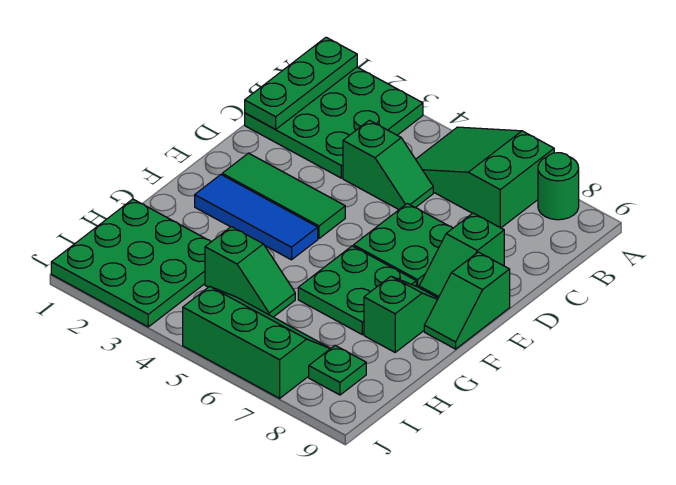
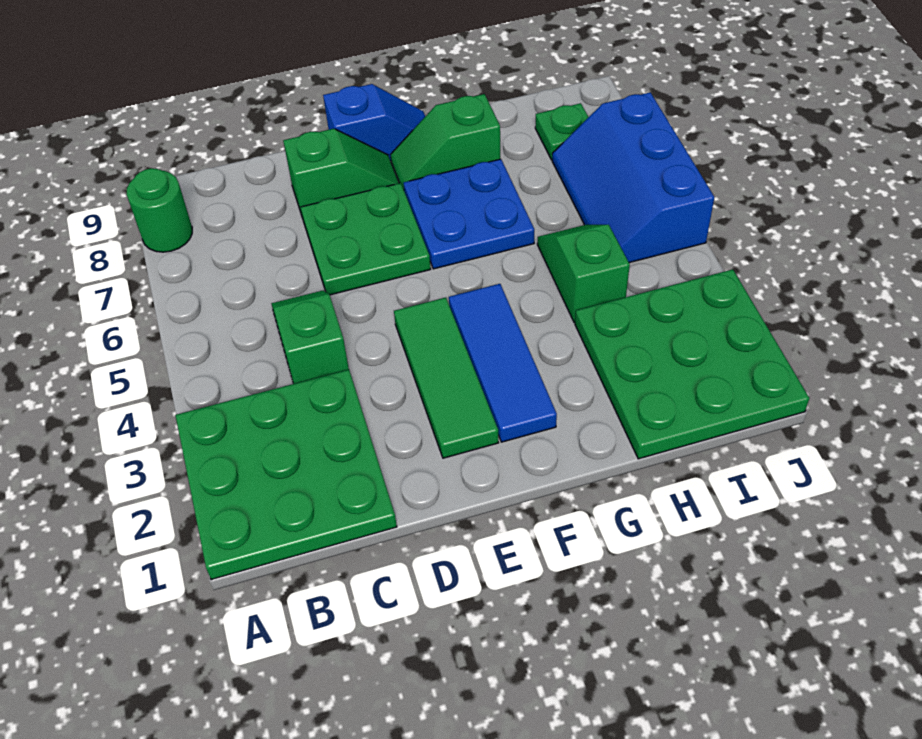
green plate A1:C1 level 2 -> none
green slope A5:B7 level 1 top 7 -> none
green slope E9:F9 level 1 top E -> blue slope E9:F9 level 1 top E
green plate F6:G7 level 1 -> blue plate F6:G7 level 1
green slope I5:J7 level 1 top J -> blue slope I5:J7 level 1 top J

